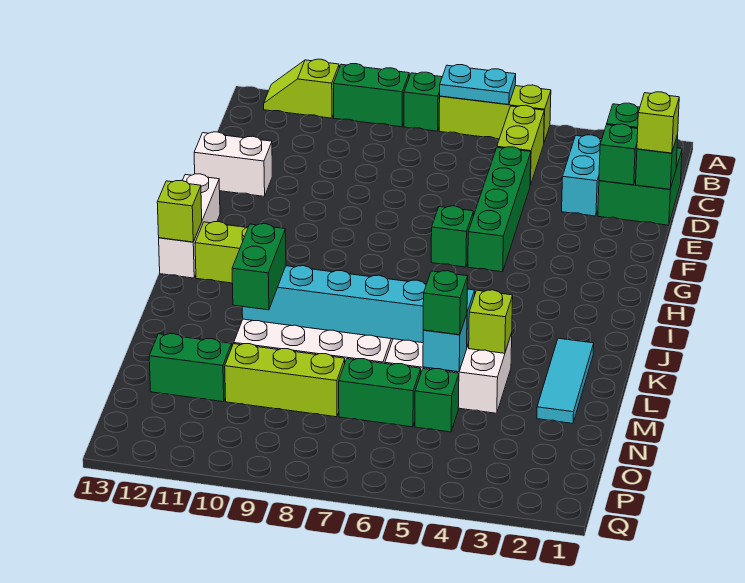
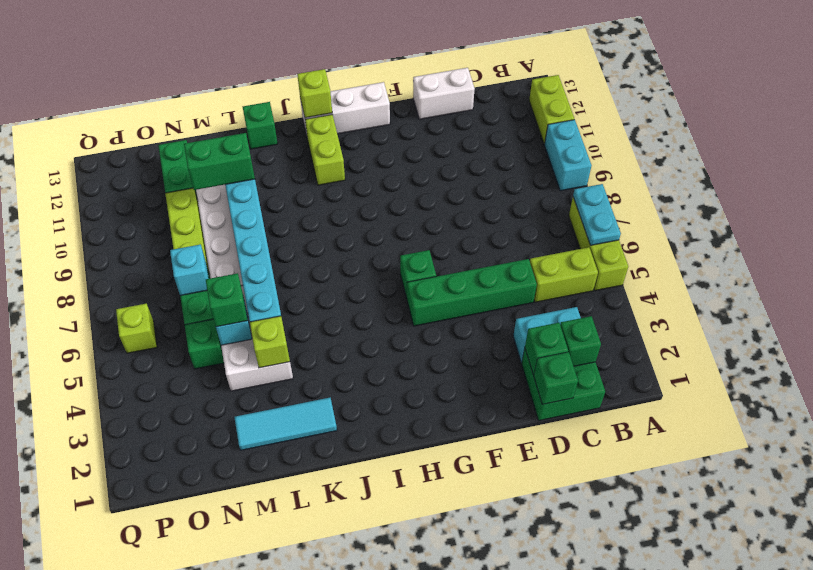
green brick A8 level 1 -> green brick K13 level 1
green brick A9:A10 level 1 -> cyan brick A9:A10 level 1
lime slope A11:A12 level 1 top 11 -> lime brick A11:A12 level 1
lime brick D1 level 3 -> lime brick P6 level 1
white brick E12:E13 level 1 -> white brick D13:E13 level 1
none -> cyan brick N7 level 2

